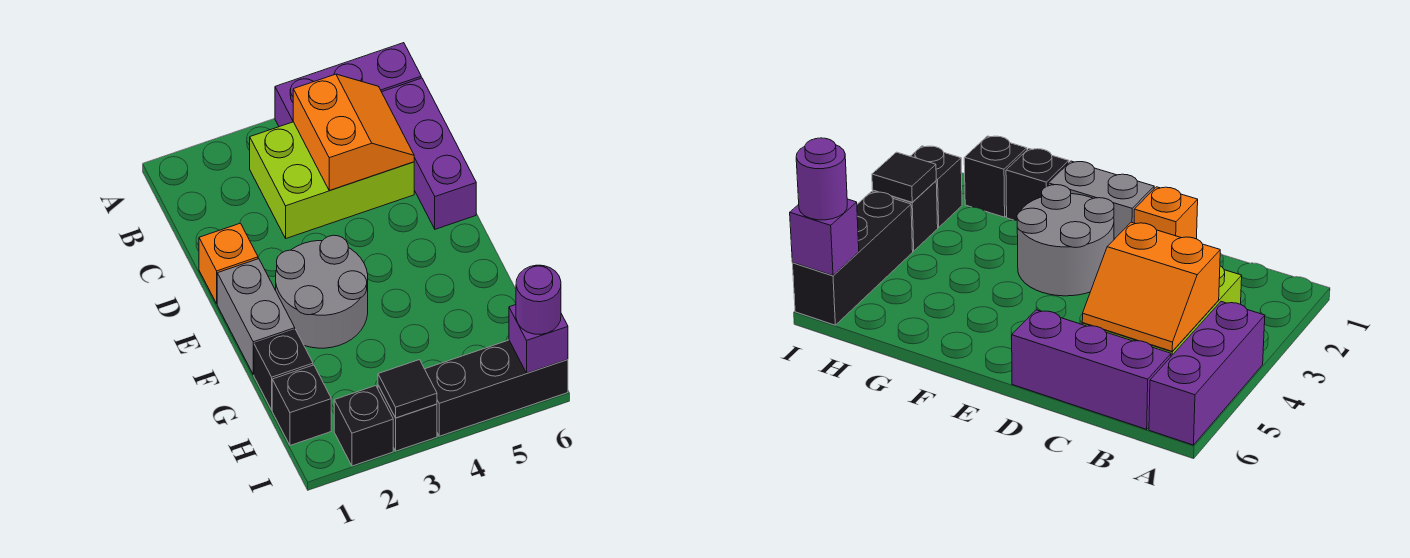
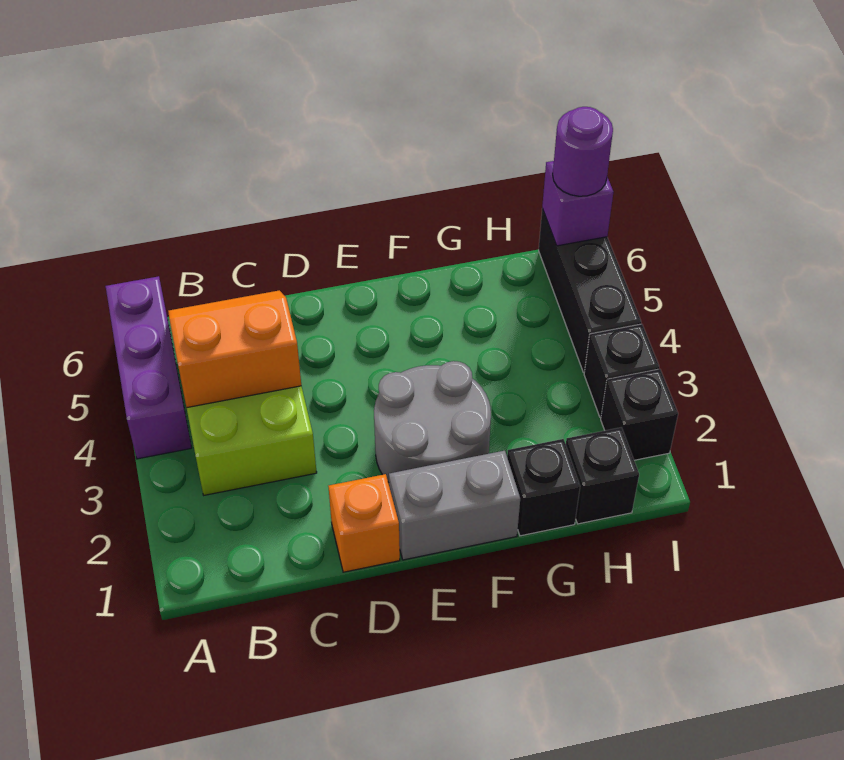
purple brick B6:D6 level 1 -> none
black tile I3 level 2 -> none

